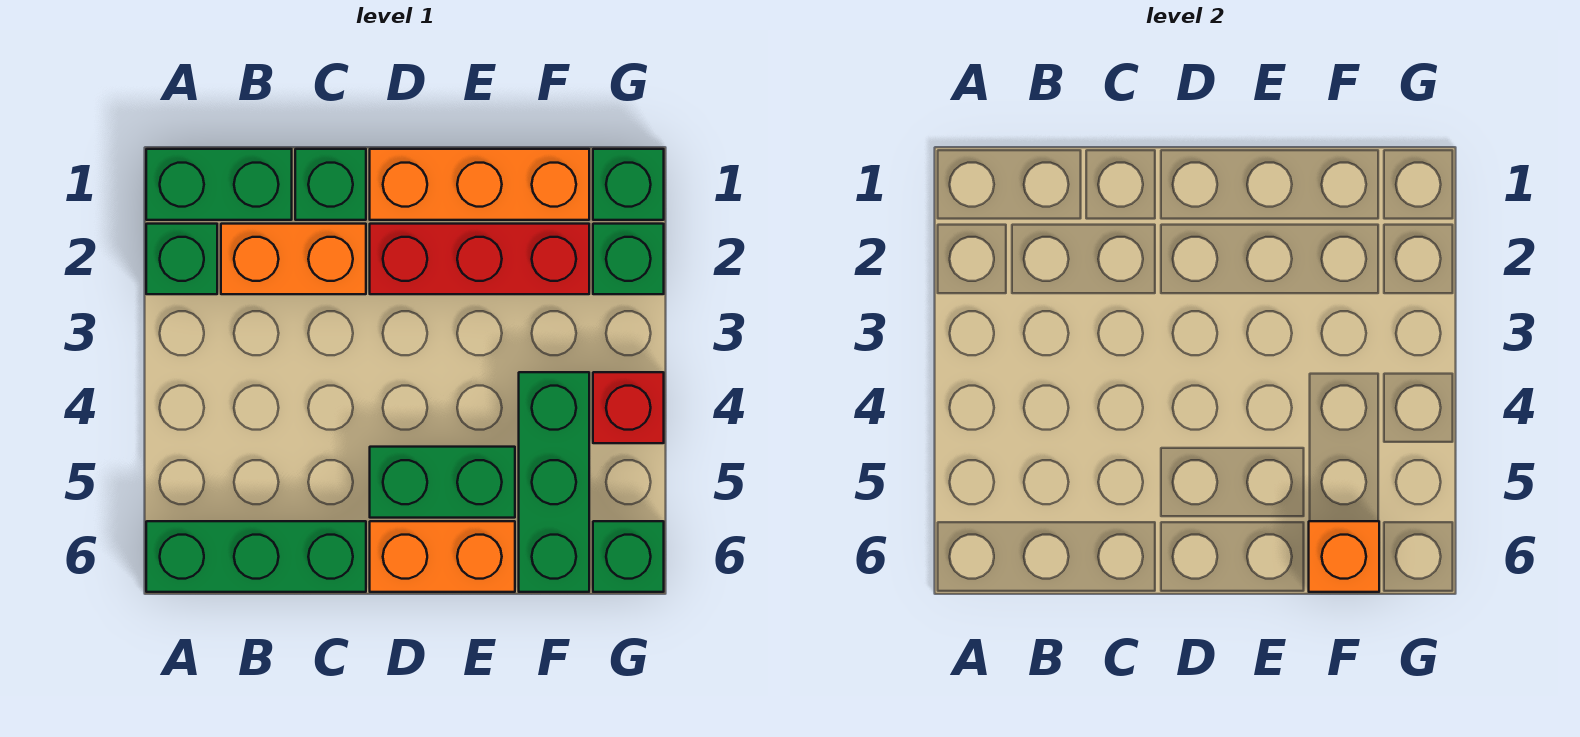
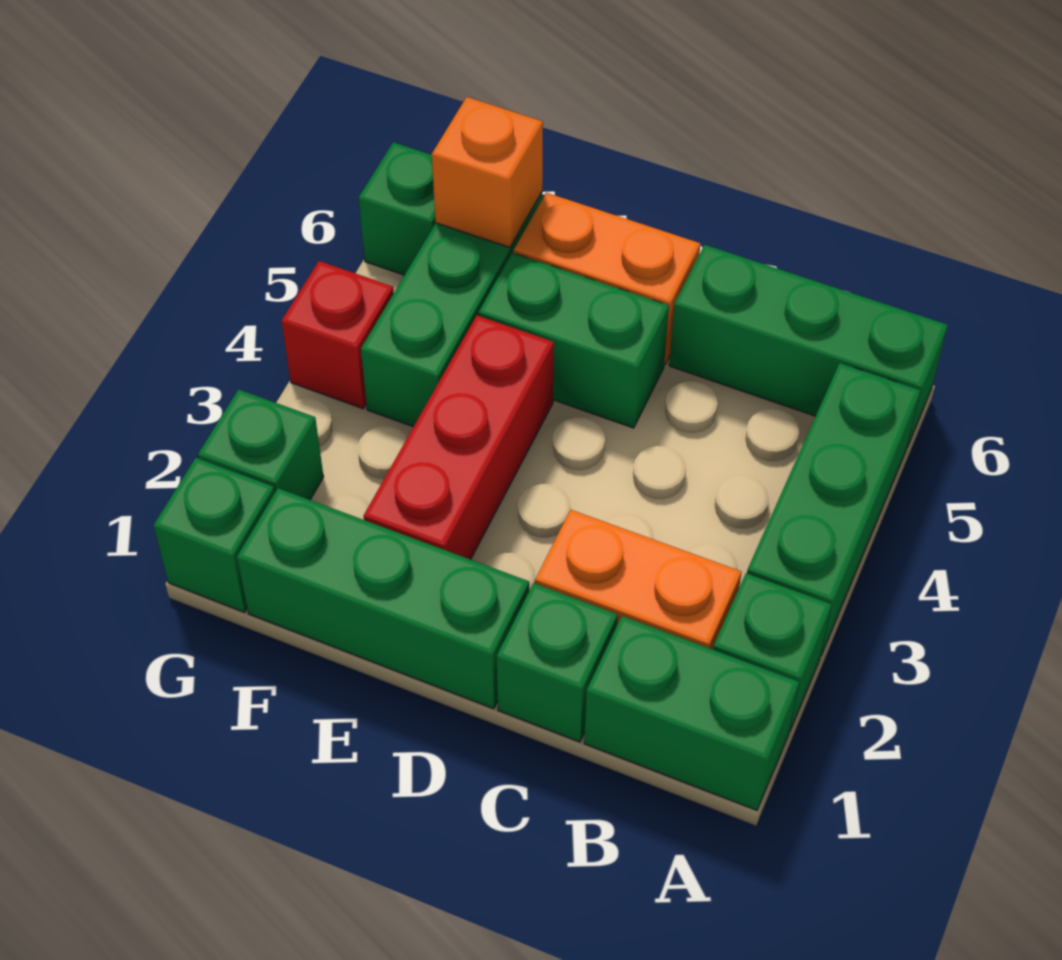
none -> green brick A3:A5 level 1
orange brick D1:F1 level 1 -> green brick D1:F1 level 1
red brick D2:F2 level 1 -> red brick E2:E4 level 1

